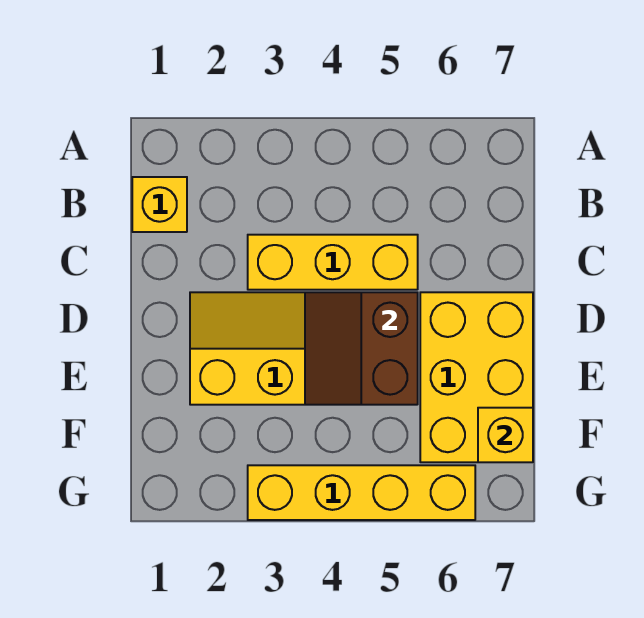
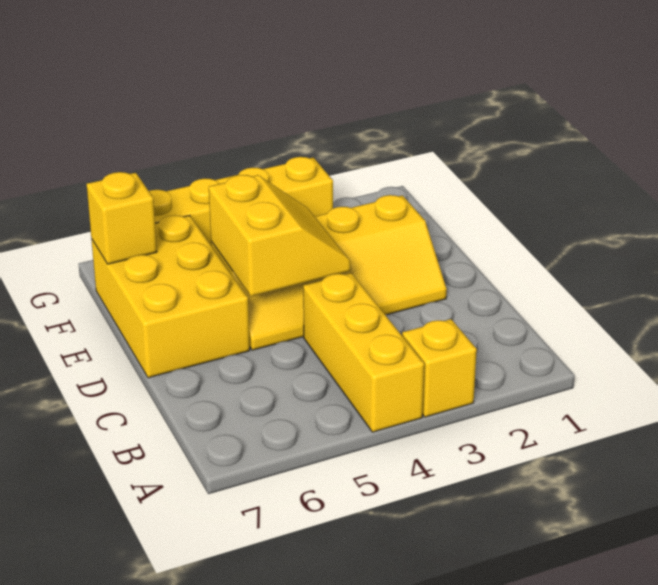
yellow brick B1 level 1 -> yellow brick A3 level 1
yellow brick C3:C5 level 1 -> yellow brick A4:C4 level 1
brown slope D4:E5 level 2 top 5 -> yellow slope D4:E5 level 2 top 5

